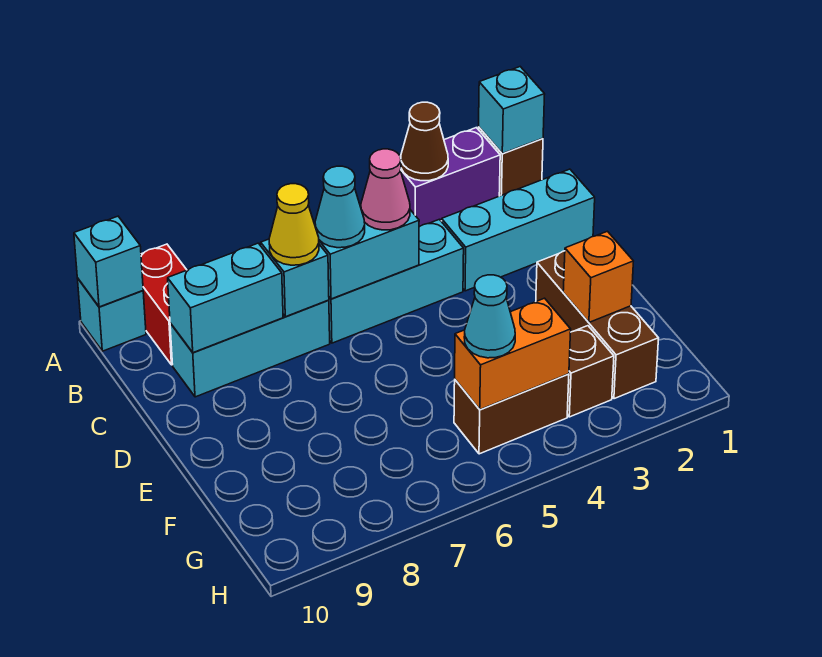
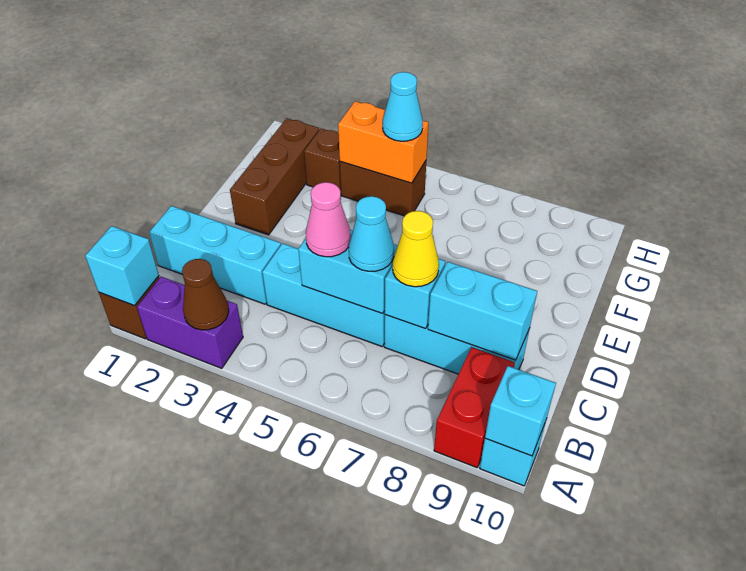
orange brick F2 level 2 -> none

